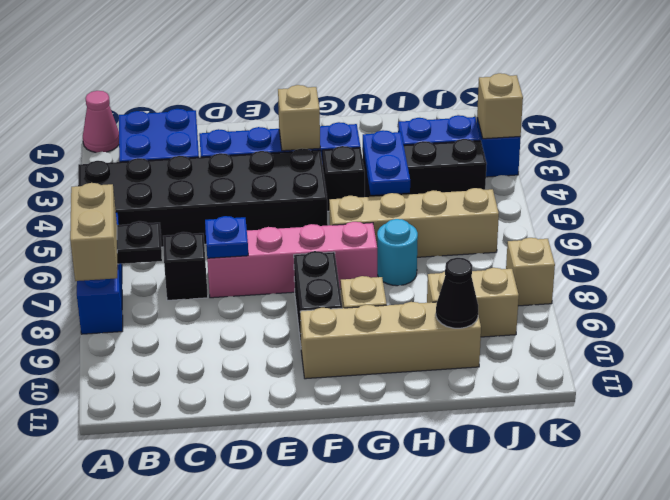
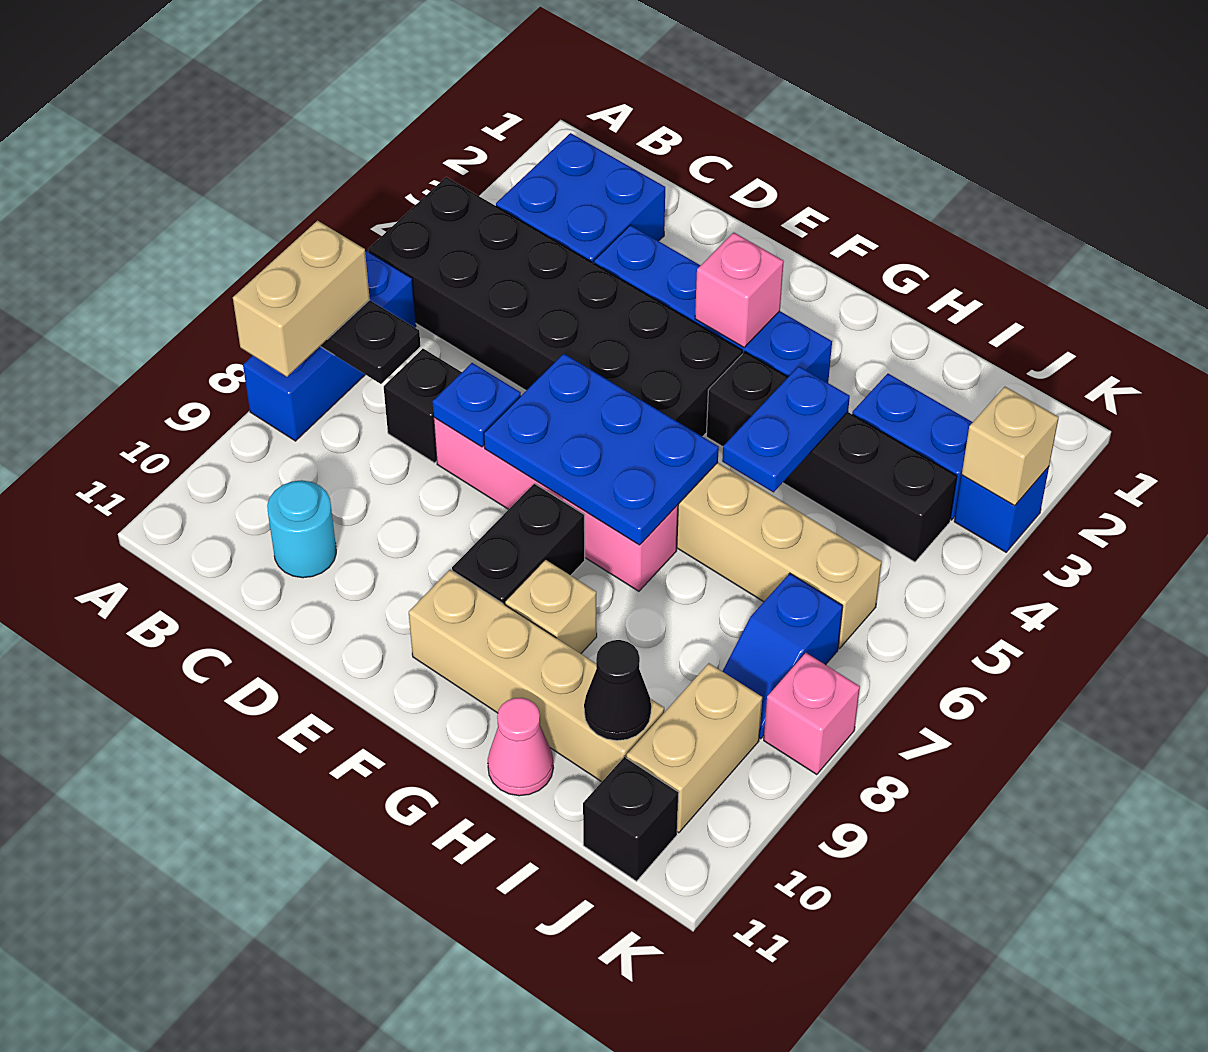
pink cone A1 level 1 -> pink cone H11 level 1
none -> blue plate E6:G7 level 2
tan brick F3 level 2 -> pink brick F3 level 2
cyan round brick H7 level 1 -> cyan round brick C10 level 1
tan brick I9:J9 level 1 -> tan brick J9:J10 level 1
none -> blue slope J7:J8 level 1 top 7
none -> black brick J11 level 1
tan brick K8 level 1 -> pink brick K8 level 1

